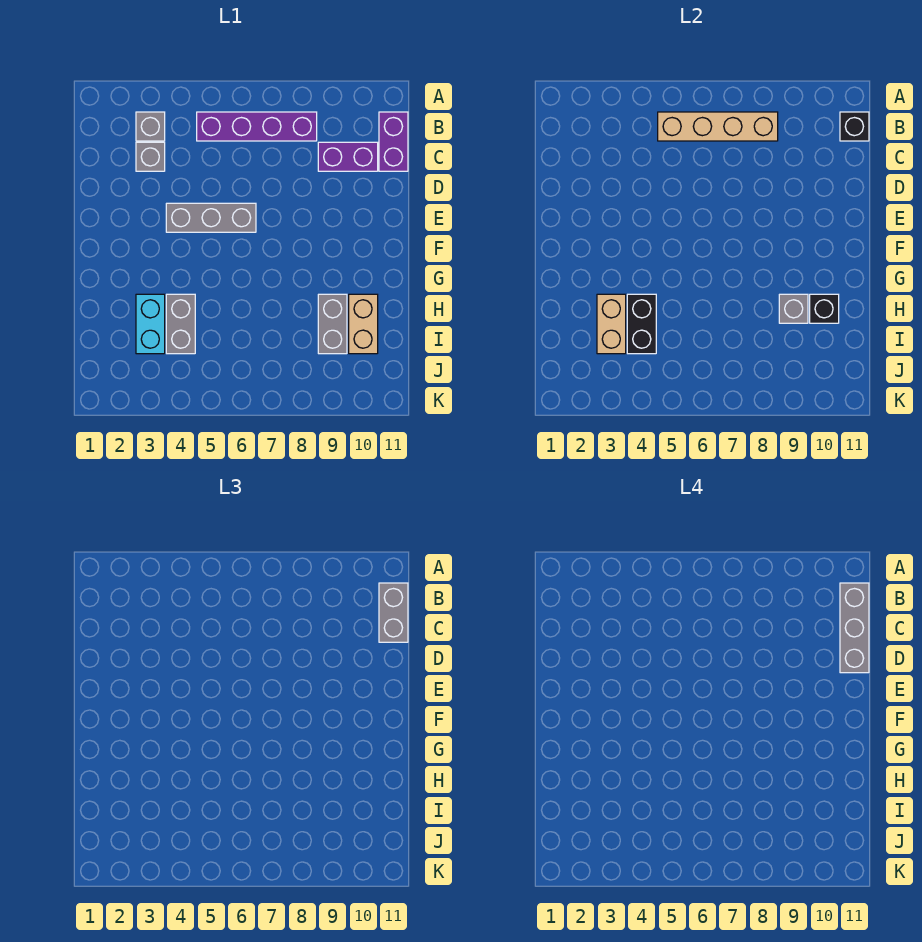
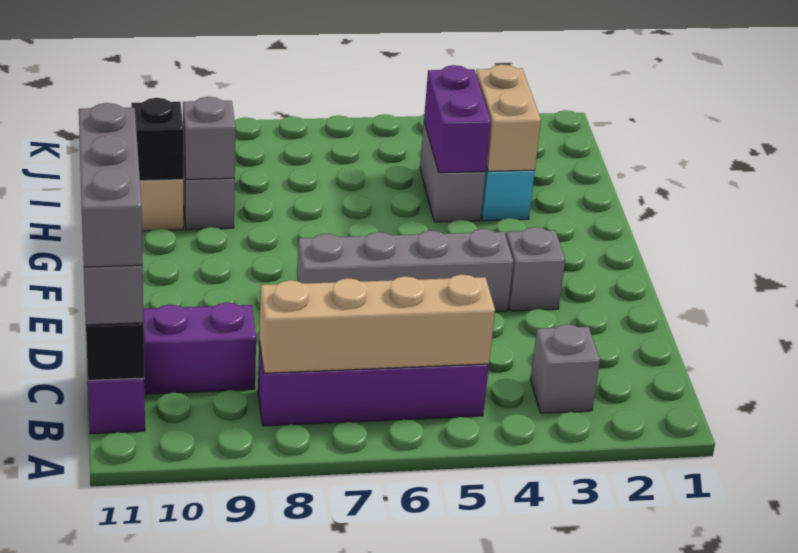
grey brick C3 level 1 -> grey brick E3 level 1
grey brick E4:E6 level 1 -> grey brick E4:E7 level 1
black brick H4:I4 level 2 -> purple brick H4:I4 level 2

